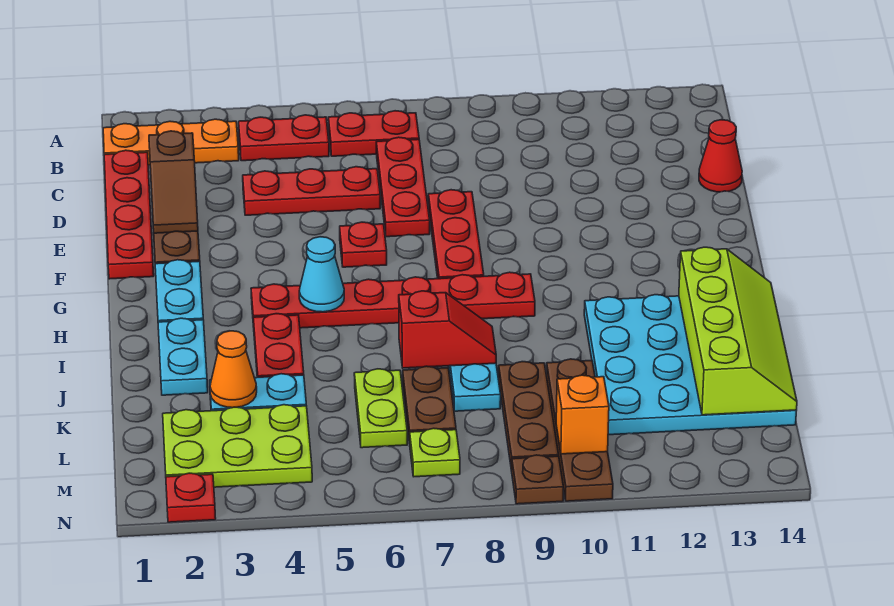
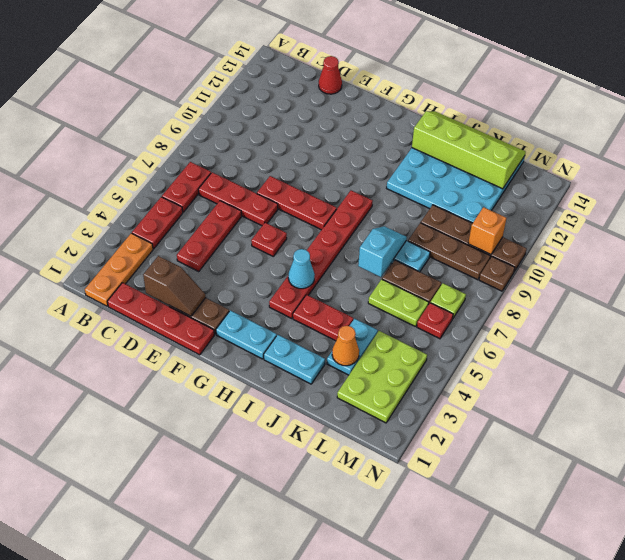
red slope J7:J8 level 2 top 7 -> cyan slope J7:J8 level 2 top 7
red plate N2 level 1 -> red plate M6 level 1

